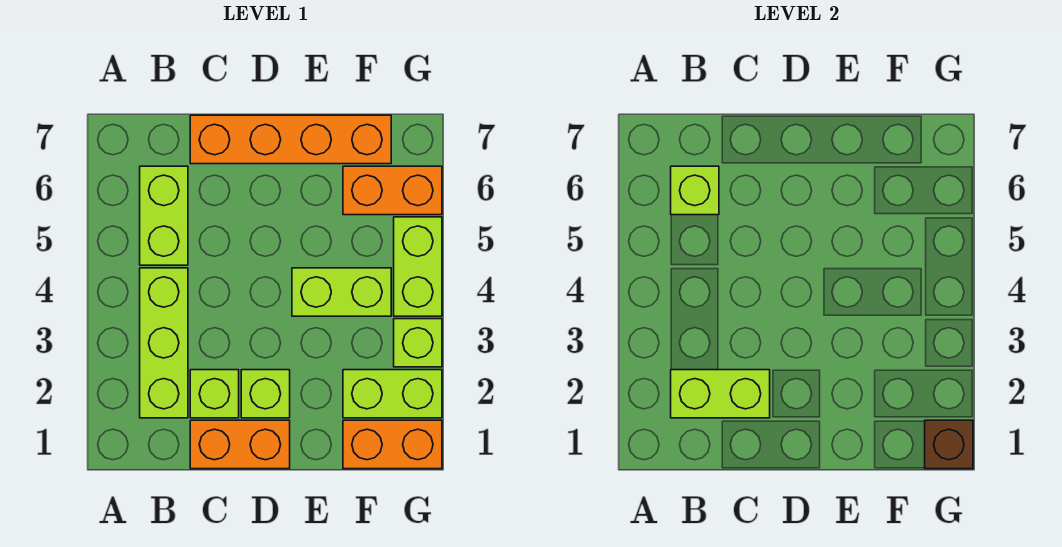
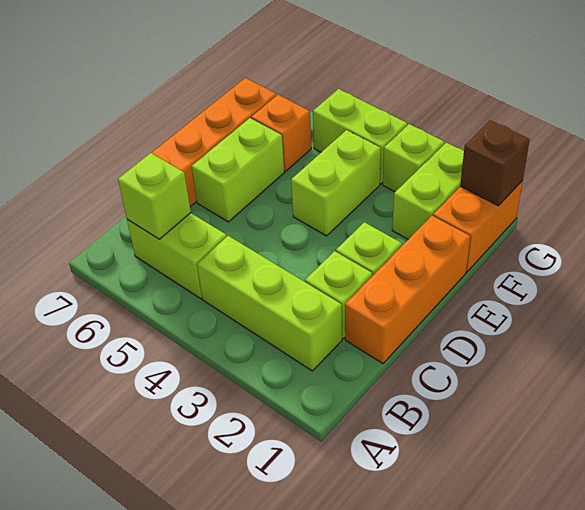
lime brick B2:C2 level 2 -> lime brick D6:E6 level 1
orange brick C1:D1 level 1 -> orange brick C1:E1 level 1
orange brick F6:G6 level 1 -> orange brick F6 level 1

